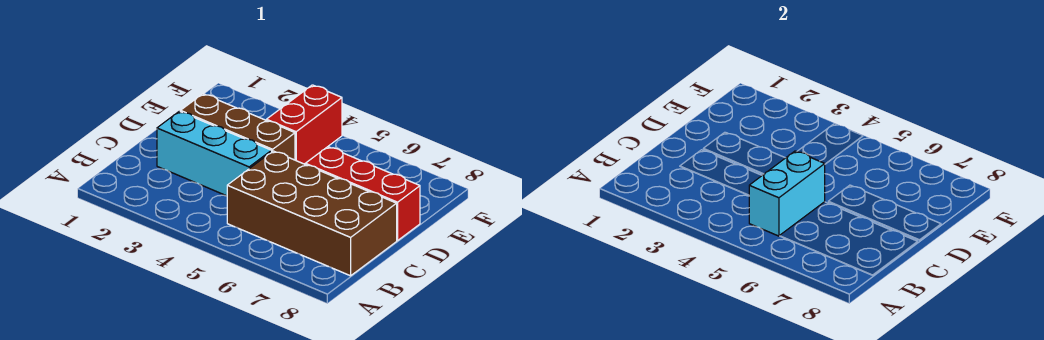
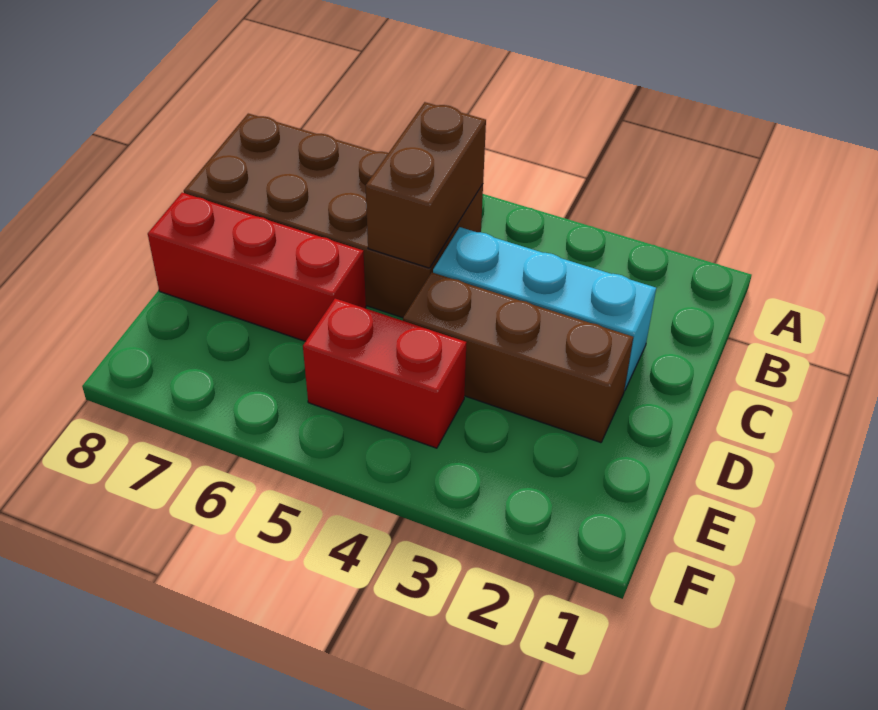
cyan brick B5:C5 level 2 -> brown brick B5:C5 level 2
red brick E4:F4 level 1 -> red brick E4:E5 level 1

